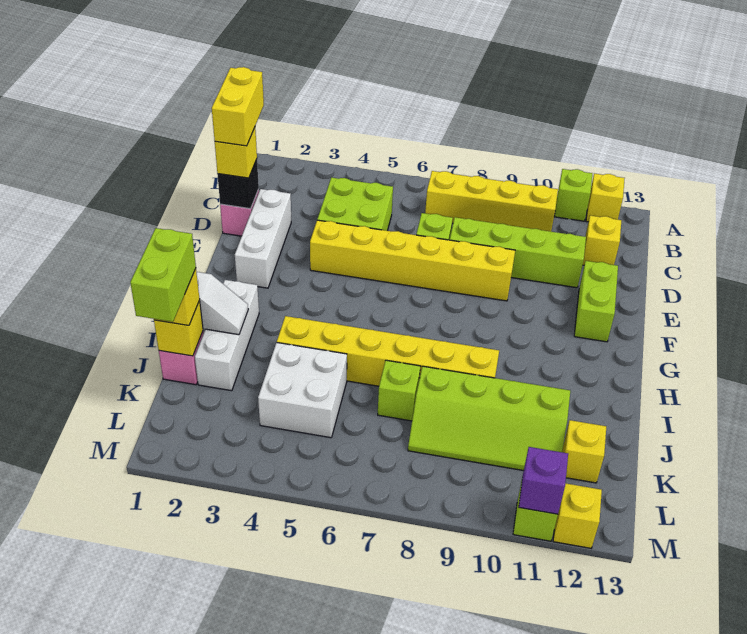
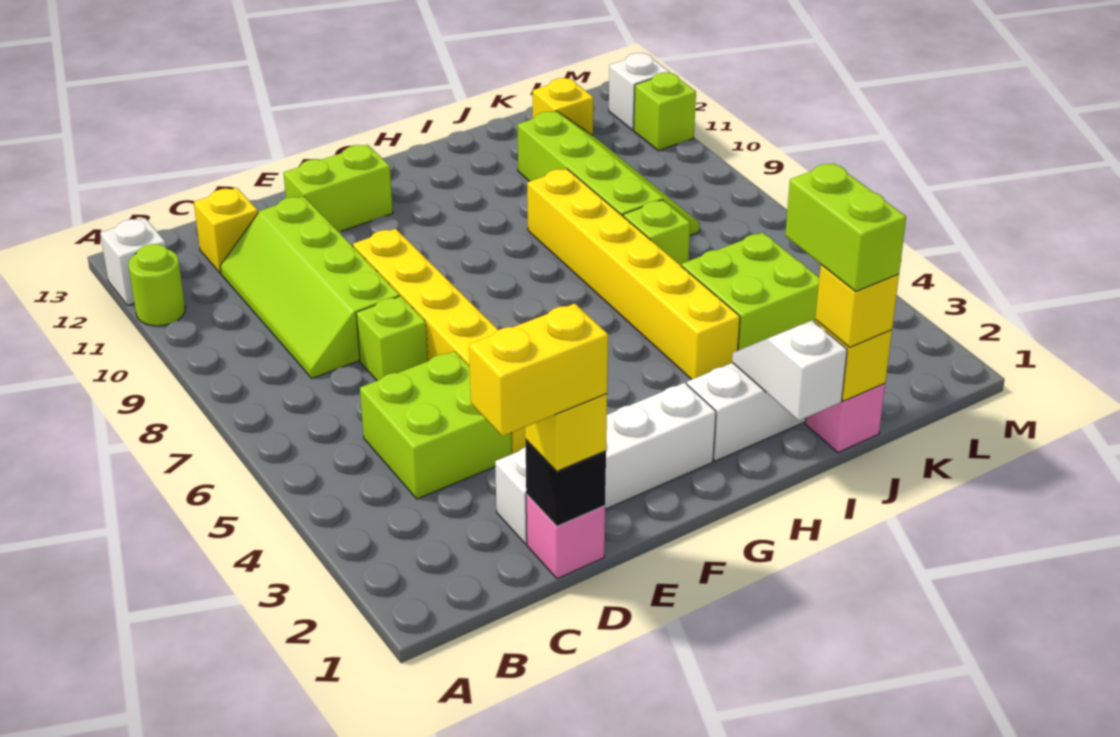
lime brick A11 level 1 -> lime round brick A11 level 1
yellow brick A12 level 1 -> white brick A12 level 1
yellow brick B7:B10 level 1 -> none
white brick D2:F2 level 1 -> white brick D2:G2 level 1
lime brick J1:K1 level 4 -> lime brick J1:J2 level 4
white brick J4:K5 level 1 -> lime brick J4:K5 level 1
purple brick M11 level 2 -> none
yellow brick M12 level 1 -> white brick M12 level 1

